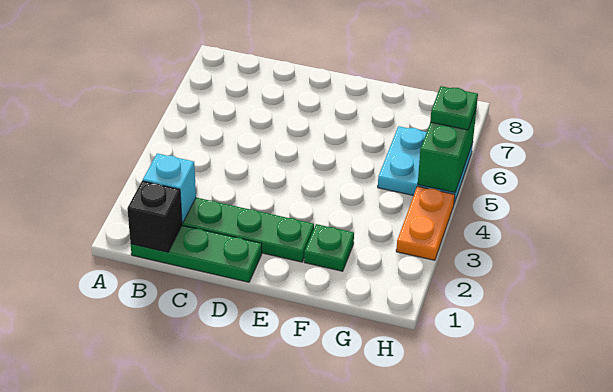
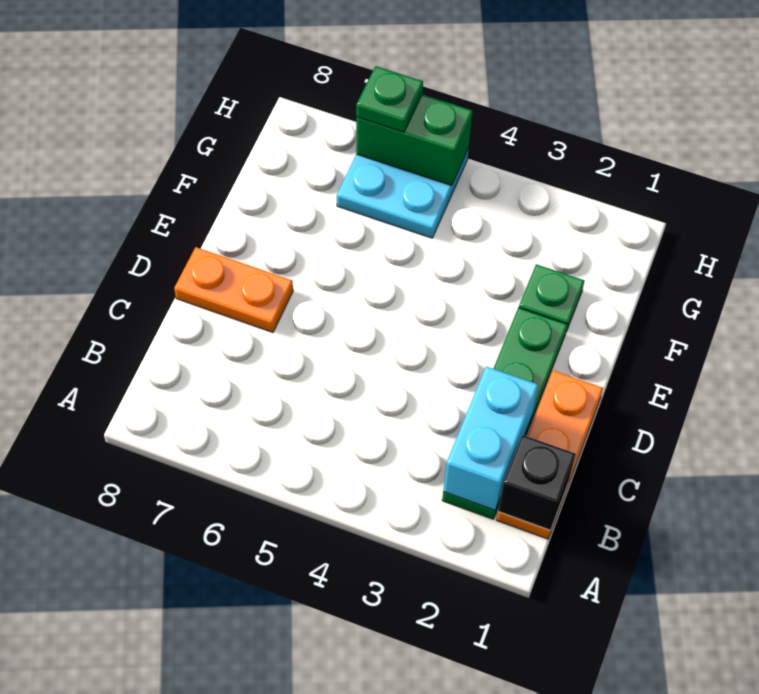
green plate B1:D1 level 1 -> orange plate B1:D1 level 1
cyan brick B2 level 2 -> cyan brick B2:C2 level 2
orange plate H3:H4 level 1 -> orange plate D7:D8 level 1

